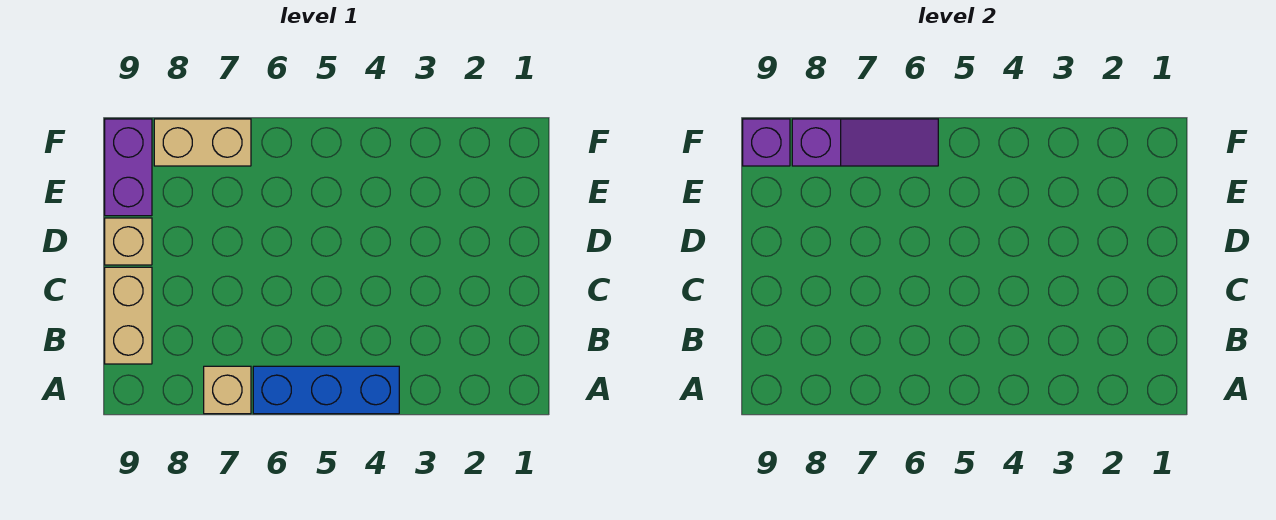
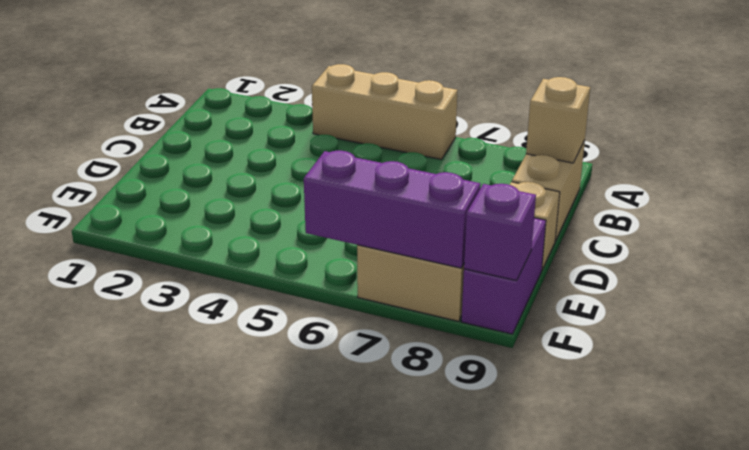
blue brick A4:A6 level 1 -> tan brick A4:A6 level 1
tan brick A7 level 1 -> tan brick B9 level 2
purple slope F6:F8 level 2 top 8 -> purple brick F6:F8 level 2

